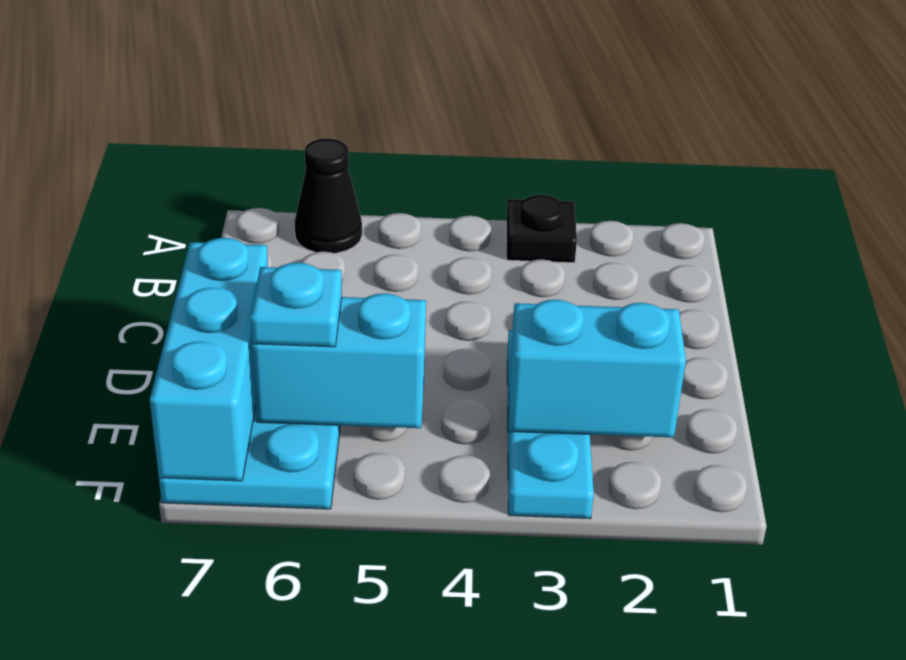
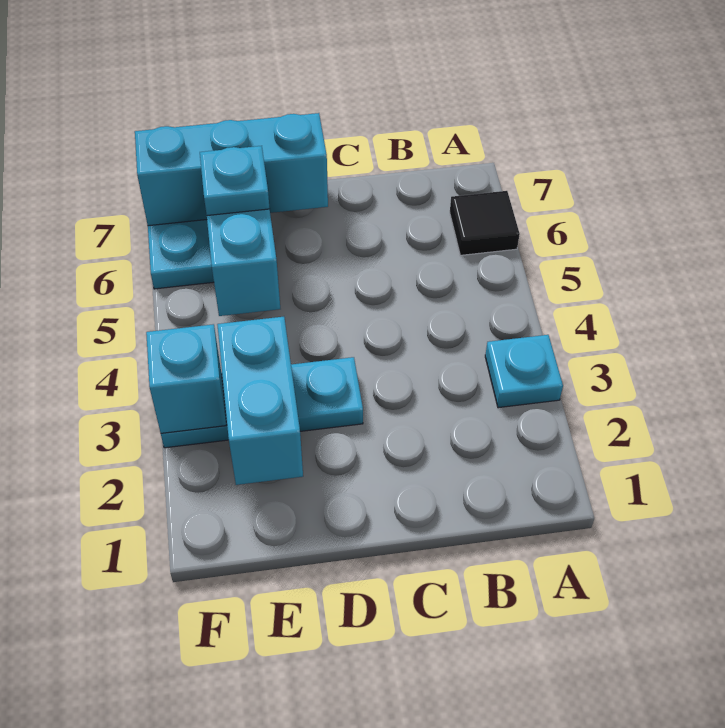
black plate A3 level 1 -> cyan plate A3 level 1
black cone A6 level 1 -> black tile A6 level 1
none -> cyan brick F3 level 2

